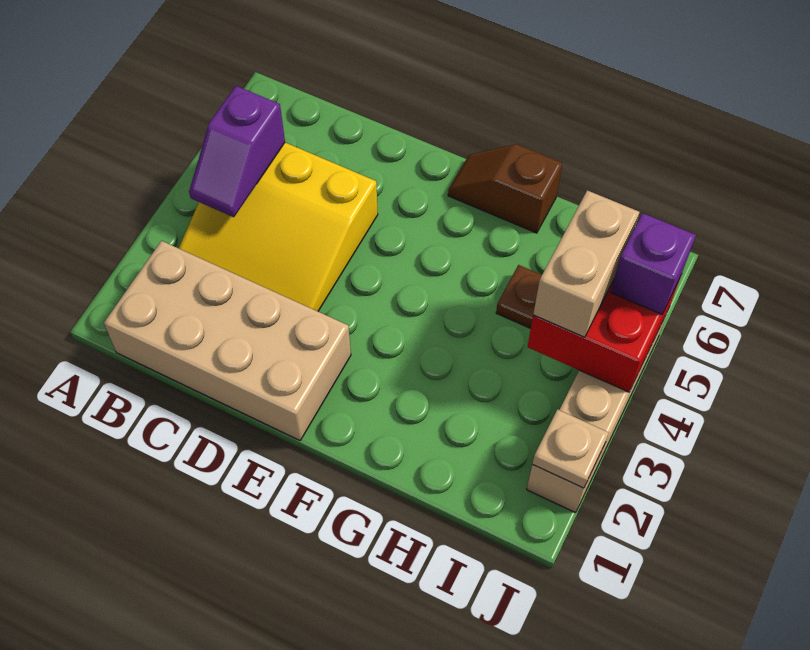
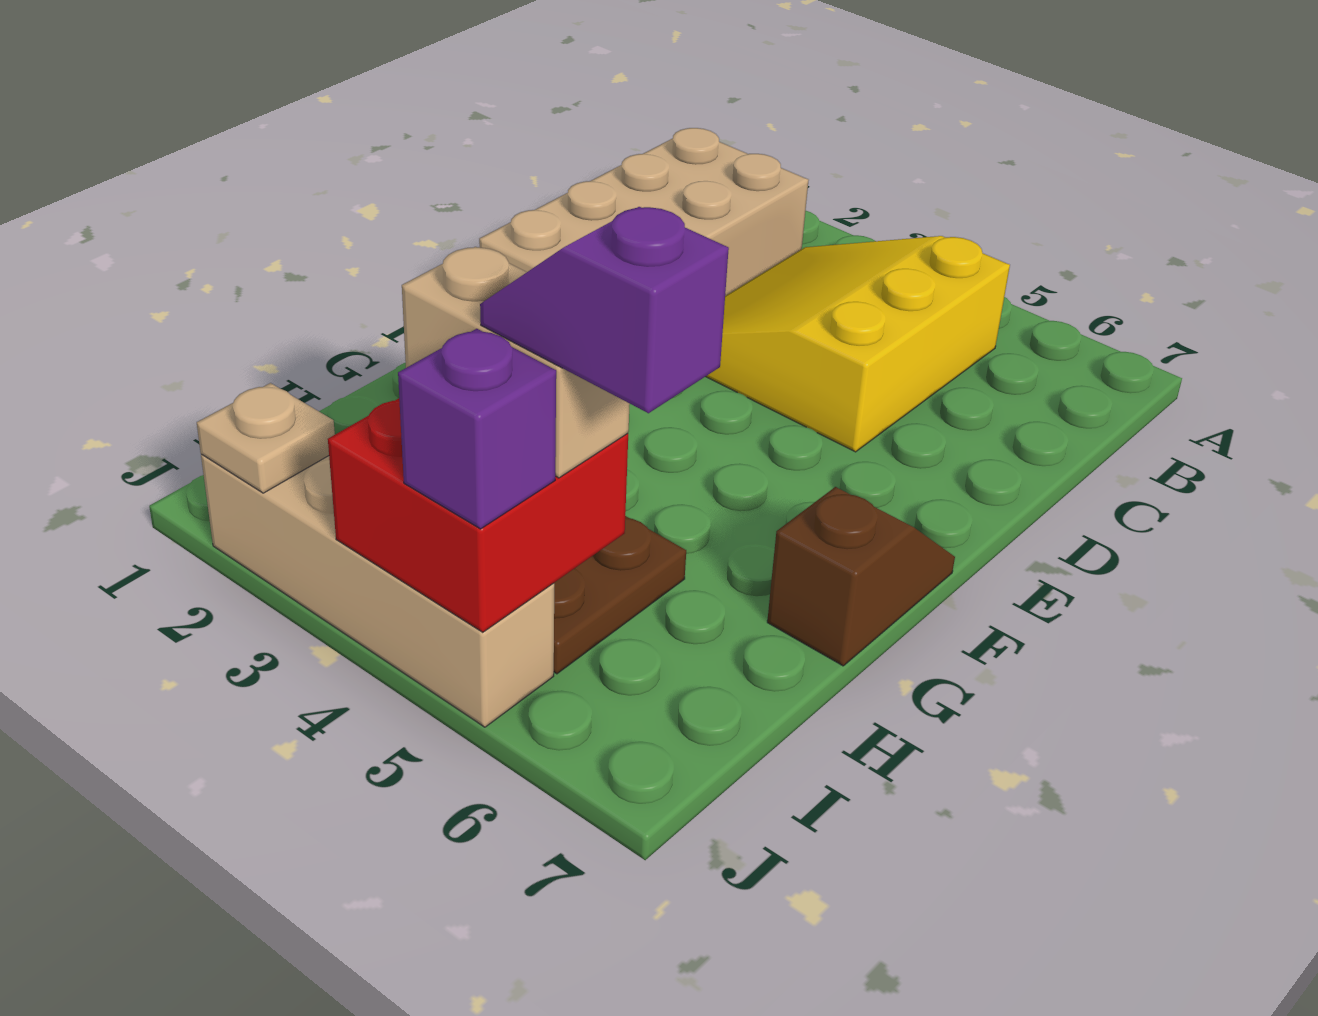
purple slope B4:B5 level 2 top 5 -> purple slope I5:I6 level 4 top 6

